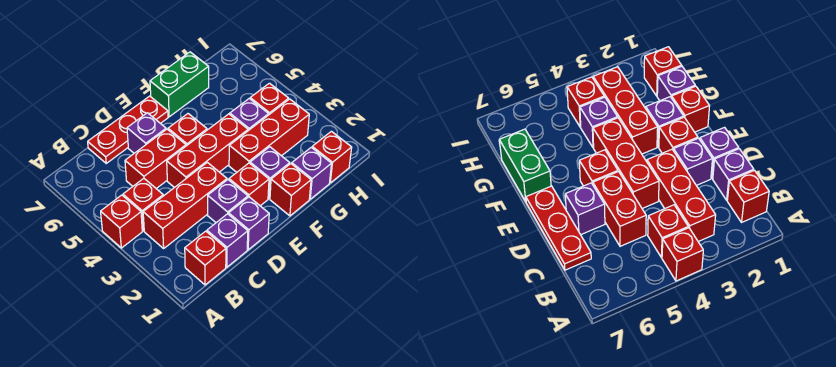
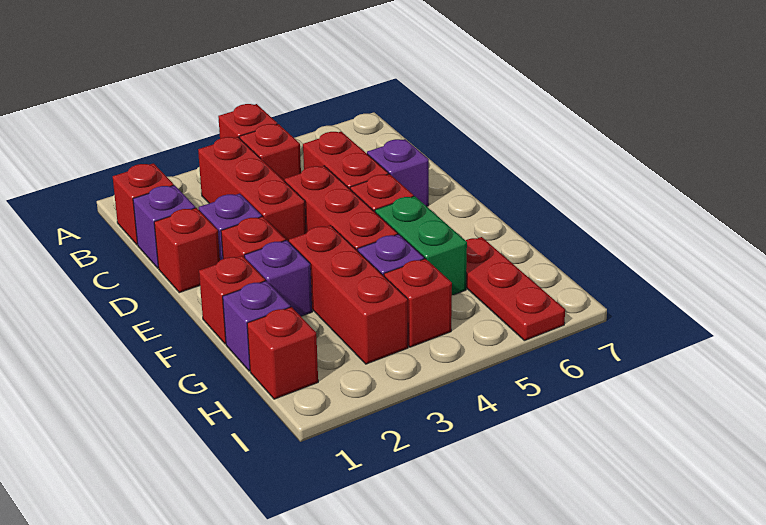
red plate C7:E7 level 1 -> red plate G6:I6 level 1
purple brick D1 level 1 -> red brick D1 level 1
green brick F7:G7 level 1 -> green brick F5:G5 level 1

